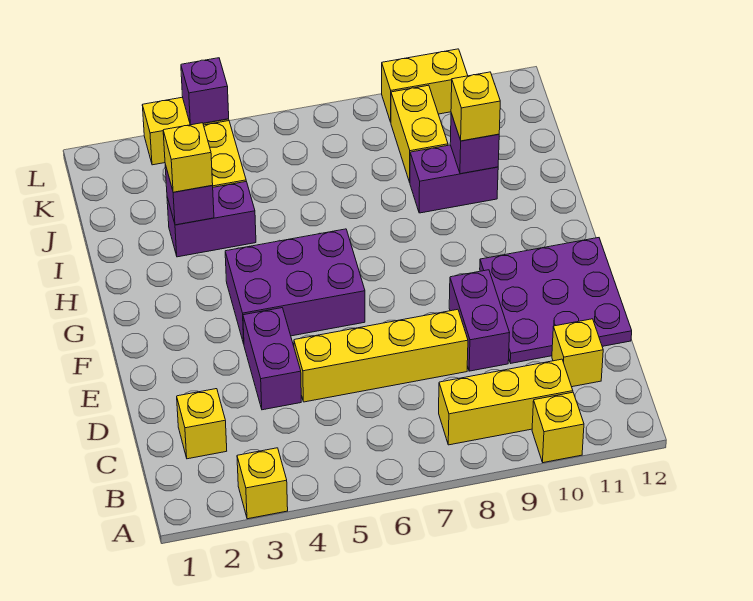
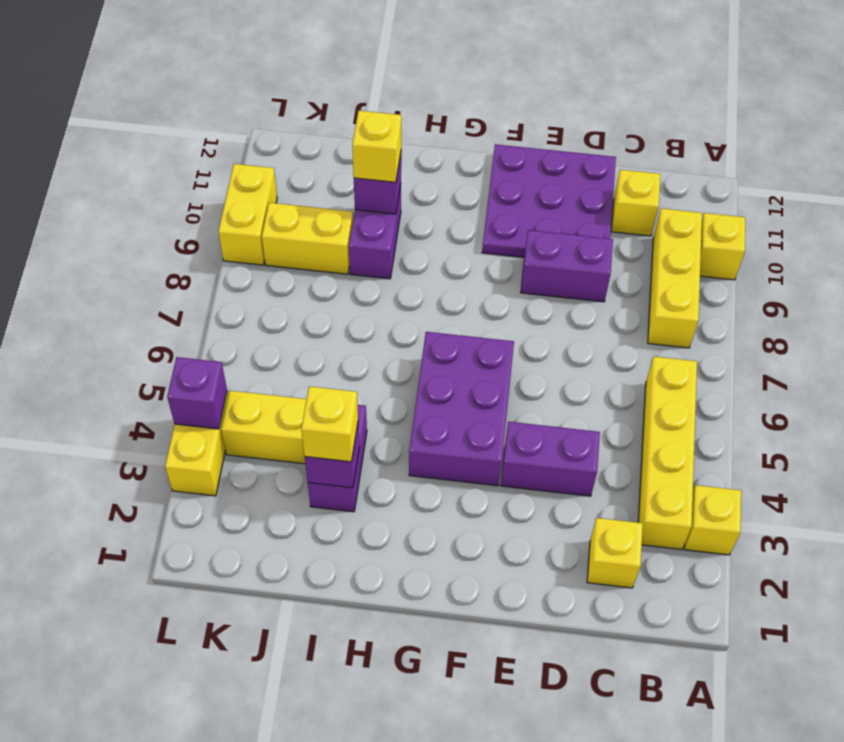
yellow brick D5:D8 level 1 -> yellow brick B3:B6 level 1

